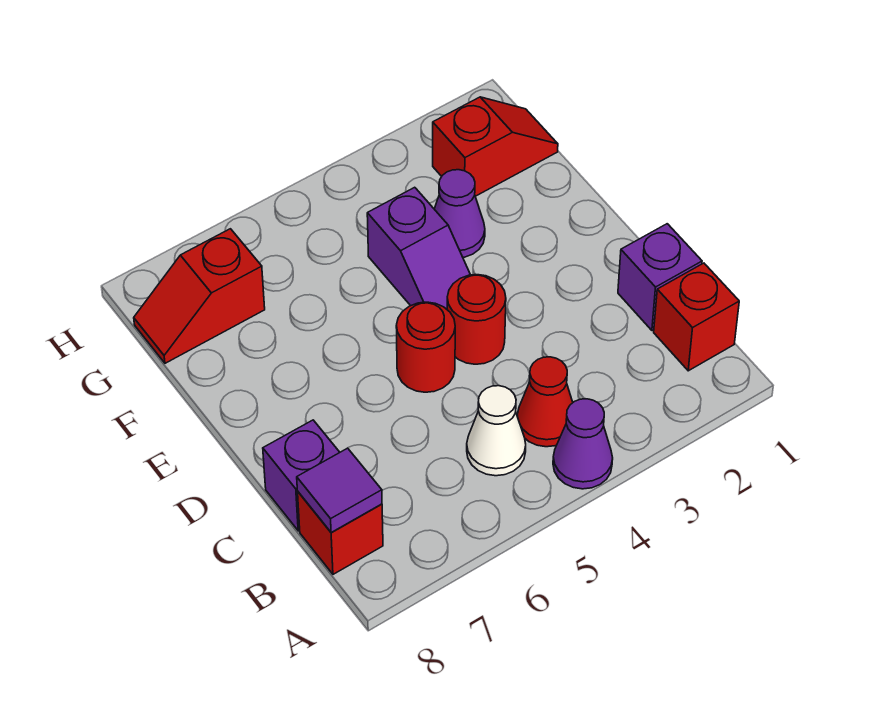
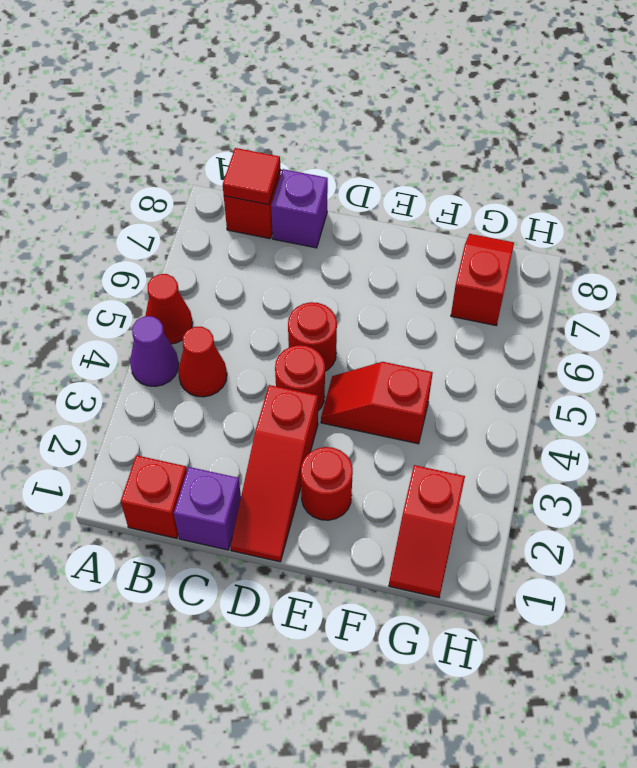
none -> red cone A5 level 1
white cone B5 level 1 -> none
purple tile B8 level 2 -> red tile B8 level 2
none -> red slope D1:D3 level 1 top 3
none -> red round brick E2 level 1
purple slope E4:F4 level 1 top F -> red slope E4:F4 level 1 top F
purple cone F3 level 1 -> none

